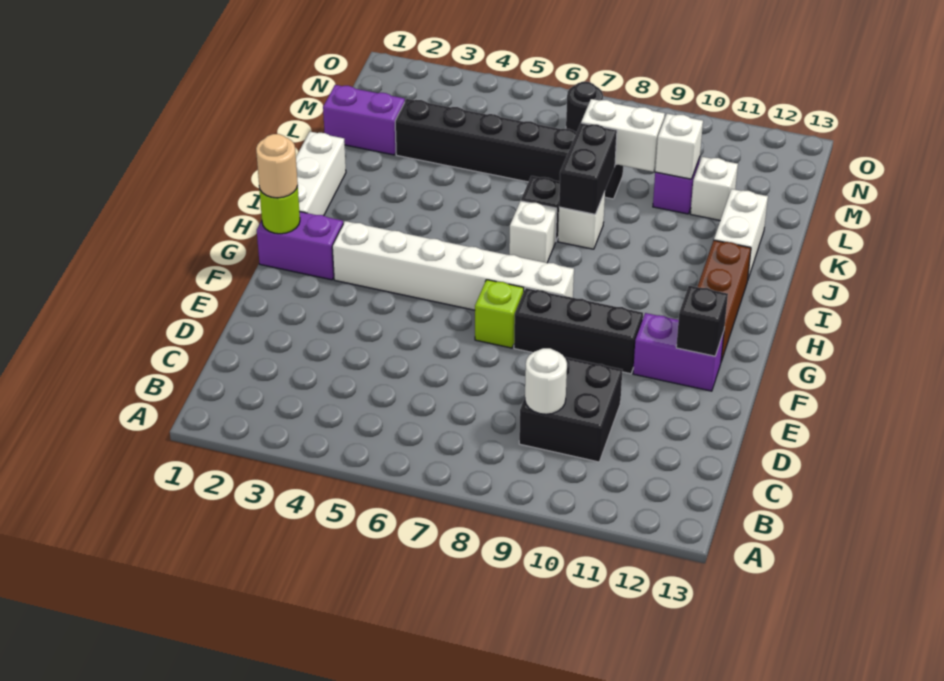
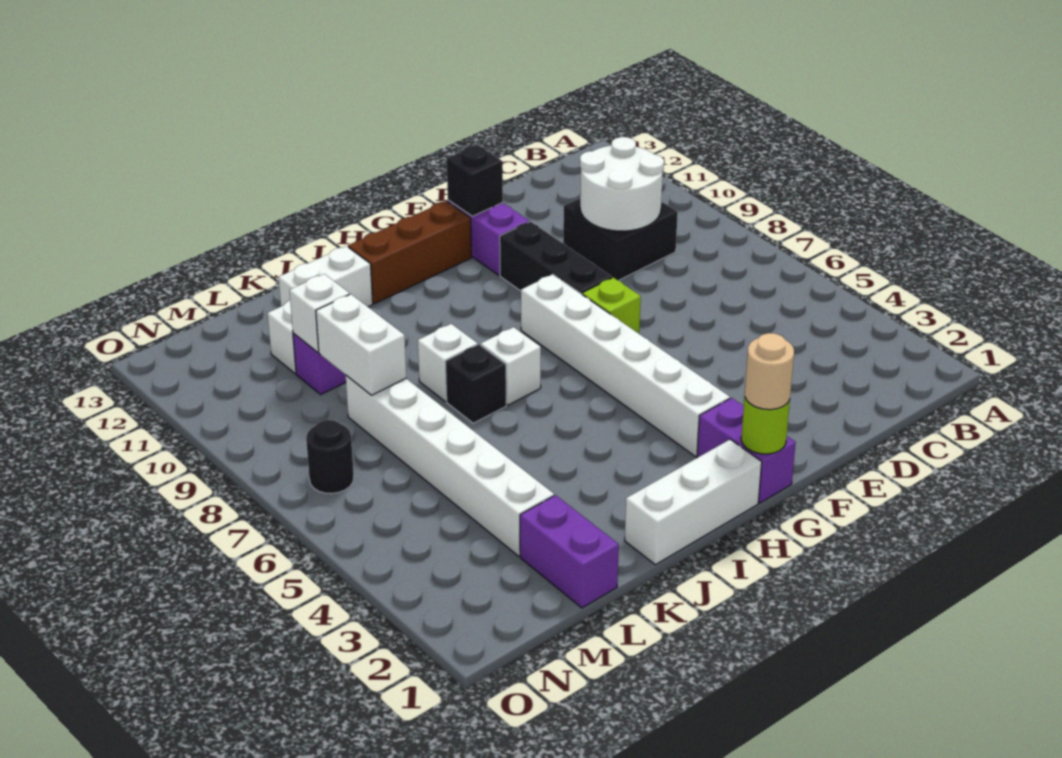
white round brick C9 level 2 -> white round brick C9:D10 level 2
black brick J8:K8 level 2 -> none
black brick L3:L8 level 1 -> white brick L3:L8 level 1

